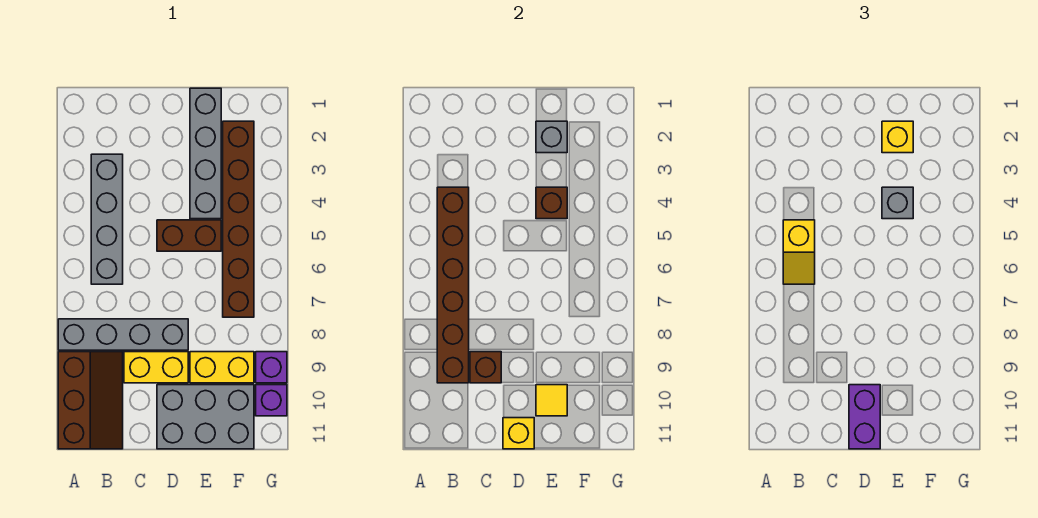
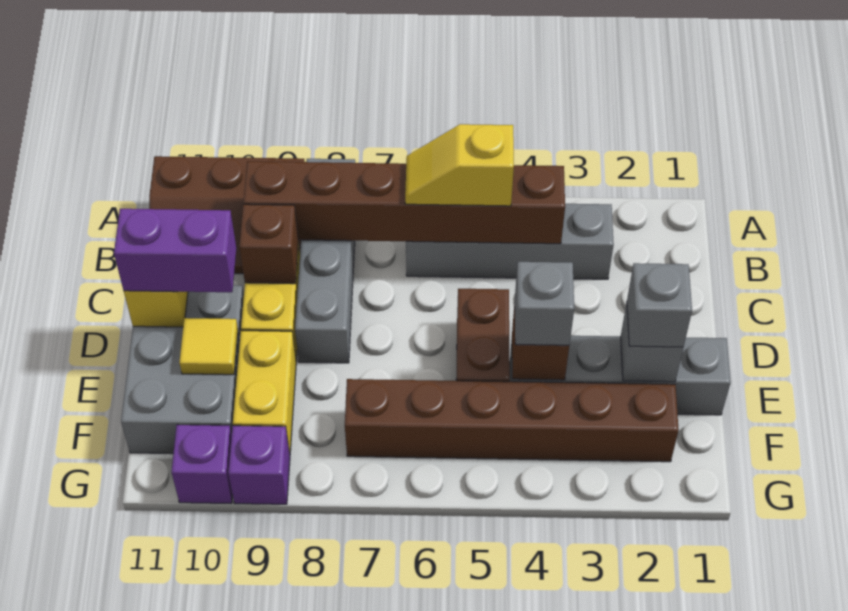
yellow brick E2 level 3 -> grey brick E2 level 3

